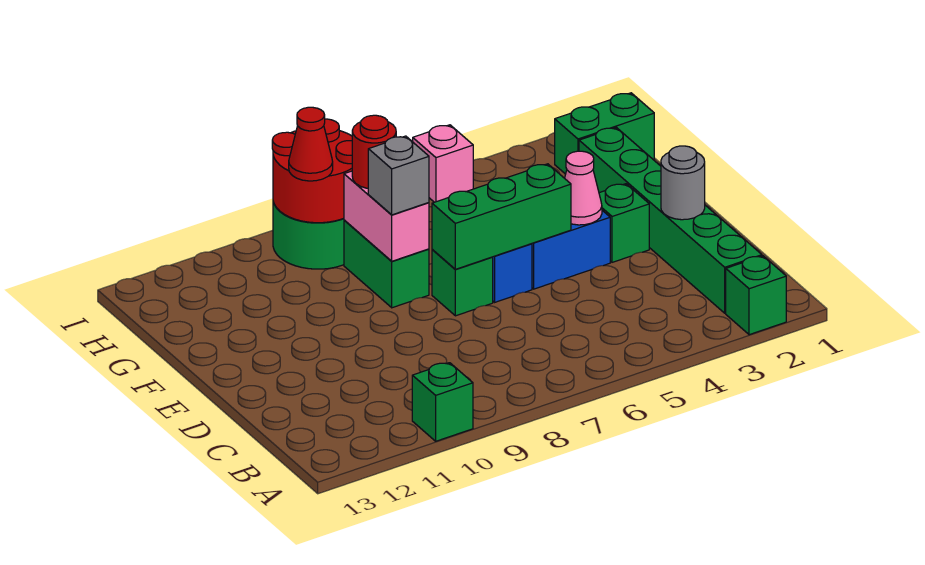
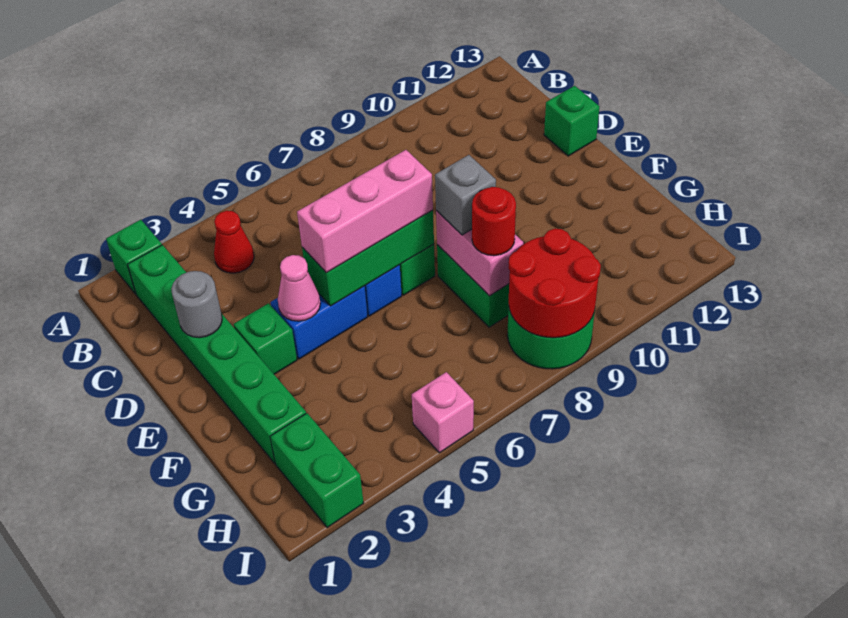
green brick A10 level 1 -> green brick D13 level 1
none -> pink brick E5:E7 level 3
green brick H1:H2 level 1 -> green brick H2:I2 level 1
red cone H9 level 3 -> red cone B4 level 1

